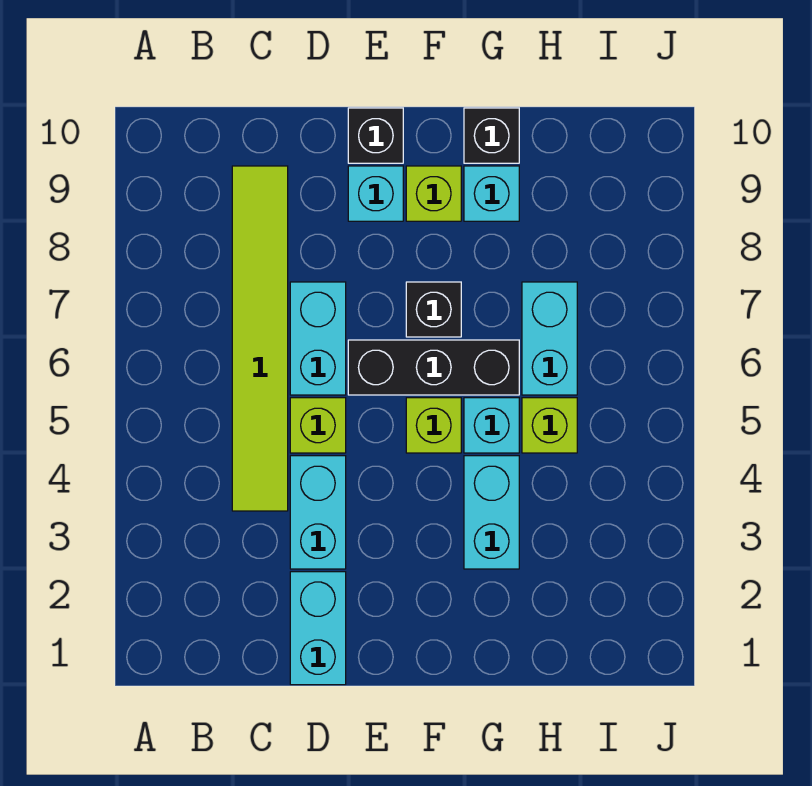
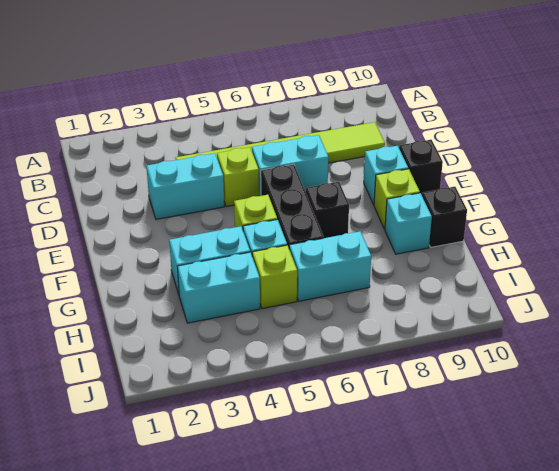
cyan brick D1:D2 level 1 -> cyan brick H3:H4 level 1

